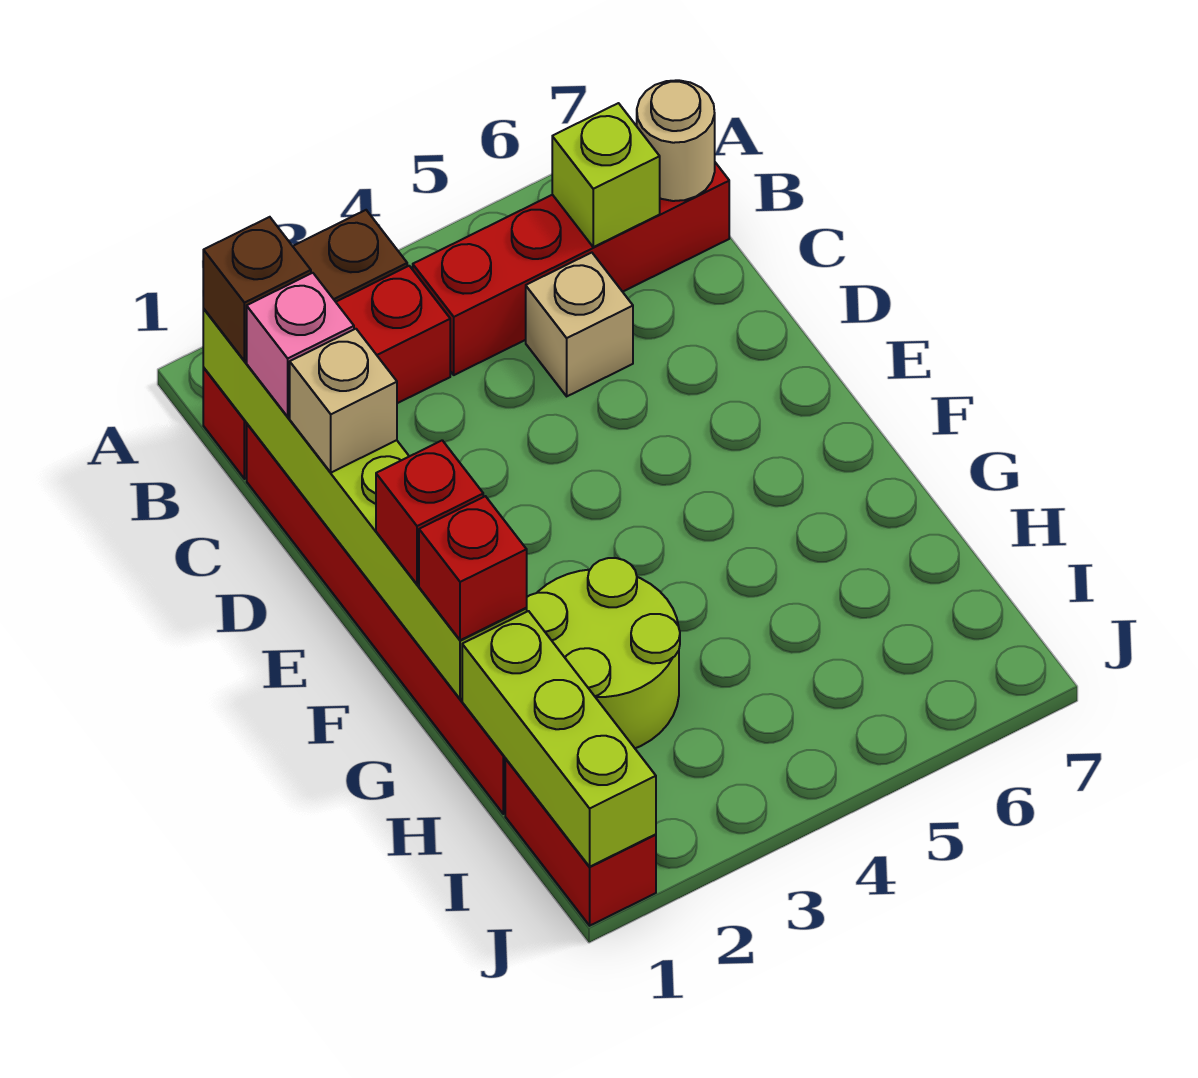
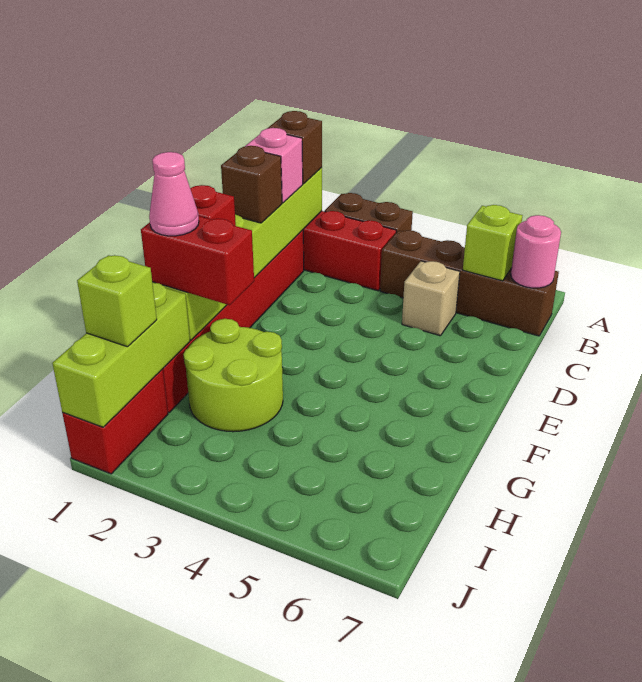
red brick B4:B7 level 1 -> brown brick B4:B7 level 1
tan round brick B7 level 2 -> pink round brick B7 level 2
tan brick D1 level 3 -> brown brick D1 level 3
red brick G1 level 3 -> red brick G1:G2 level 3
none -> pink cone G1 level 4
none -> lime brick I1 level 3

